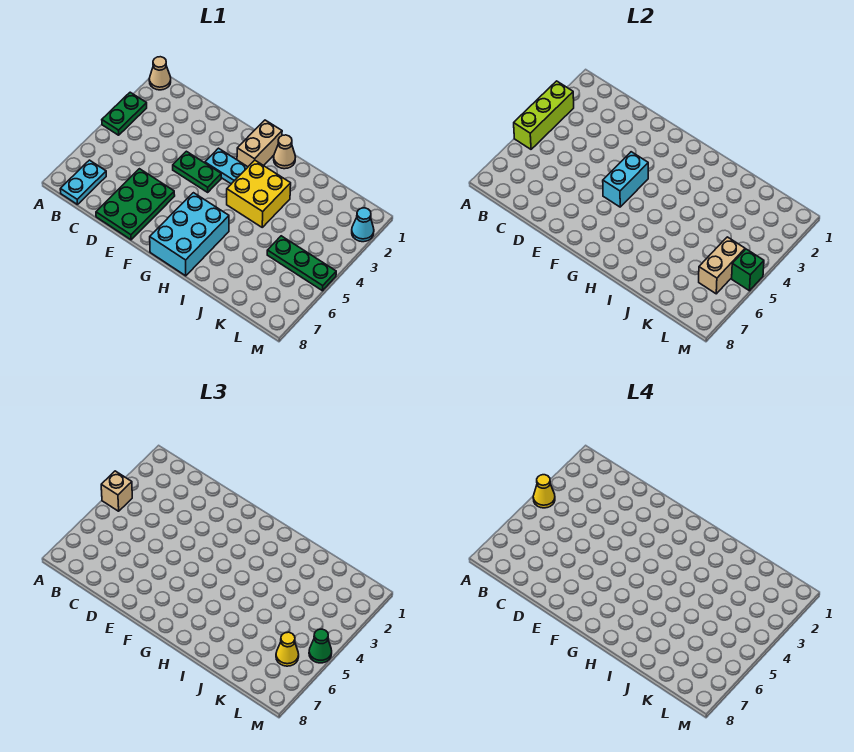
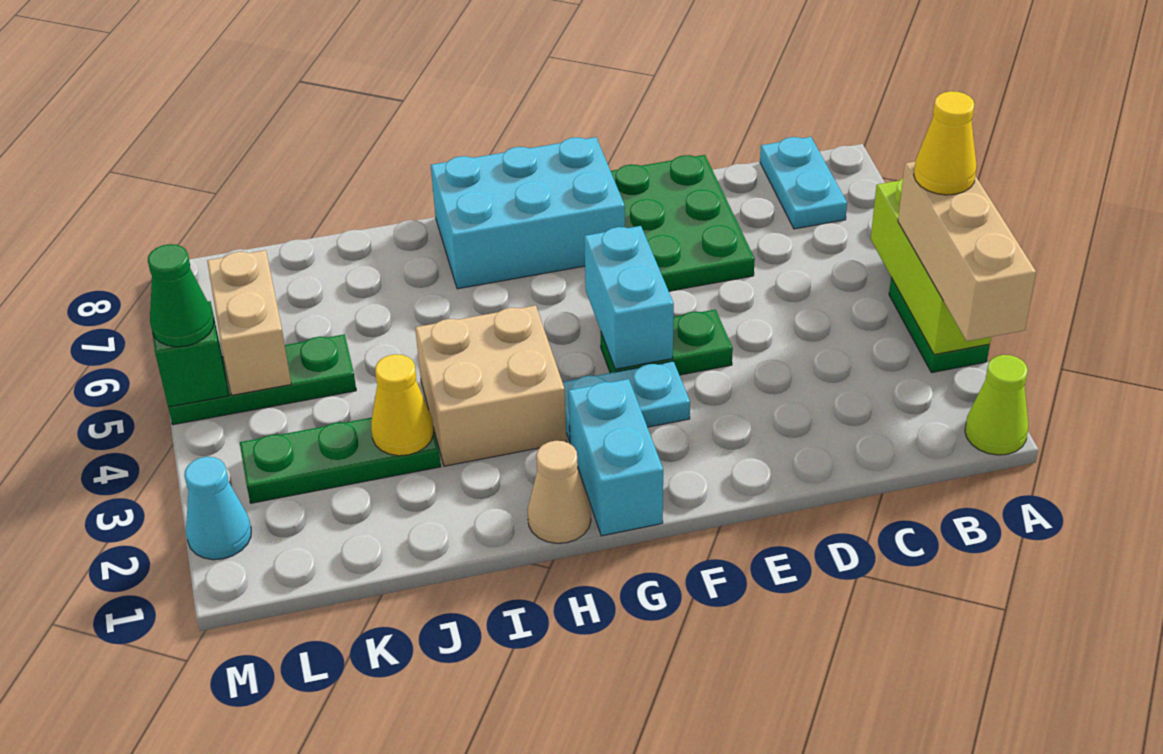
tan cone A1 level 1 -> lime cone A1 level 1
tan brick A4 level 3 -> tan brick A2:A4 level 3
tan brick G1:G2 level 1 -> cyan brick G1:G2 level 1
cyan brick G6:H8 level 1 -> cyan brick F7:H8 level 1
yellow brick H3:I4 level 1 -> tan brick H3:I4 level 1
none -> green plate J3:L3 level 1
yellow cone L6 level 3 -> yellow cone J3 level 2

